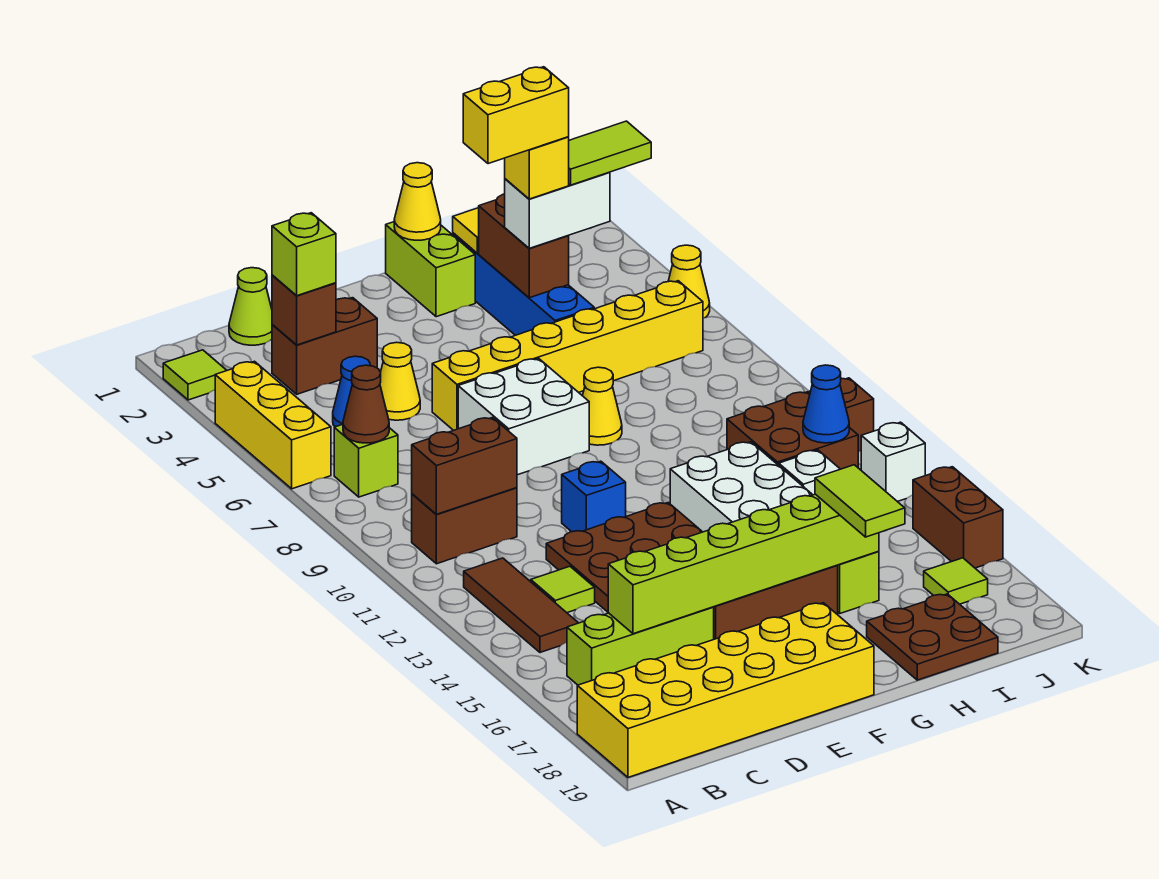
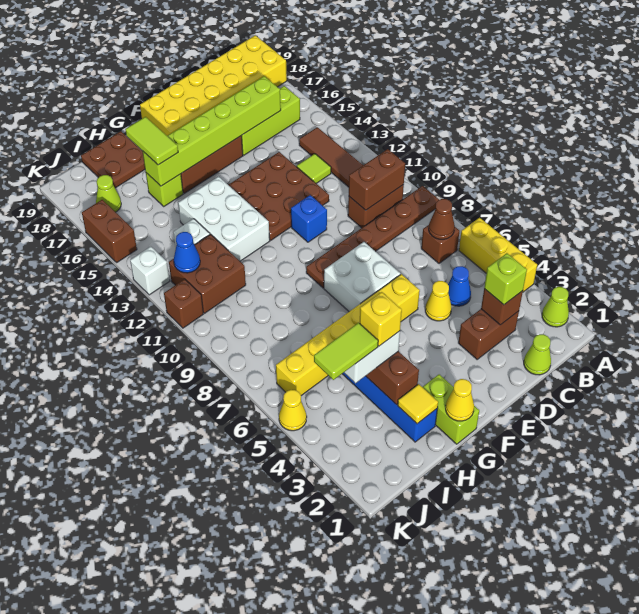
lime tile A2 level 1 -> lime cone A2 level 1
none -> brown plate A9:F9 level 1
lime brick B7 level 1 -> brown brick B7 level 1
yellow brick G4:H4 level 5 -> none
yellow cone G8 level 1 -> none
lime tile J17 level 1 -> lime cone J17 level 1

